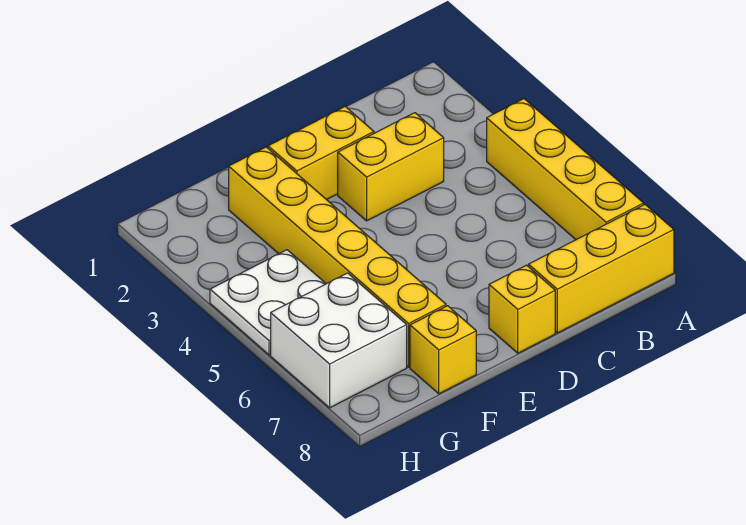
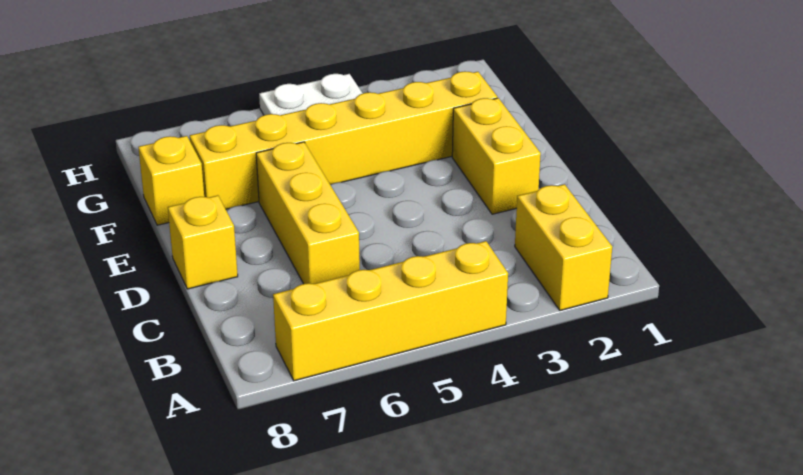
yellow brick A8:C8 level 1 -> yellow brick C6:E6 level 1
yellow brick C3:D3 level 1 -> yellow brick A2:B2 level 1
white brick G6:H7 level 1 -> none

